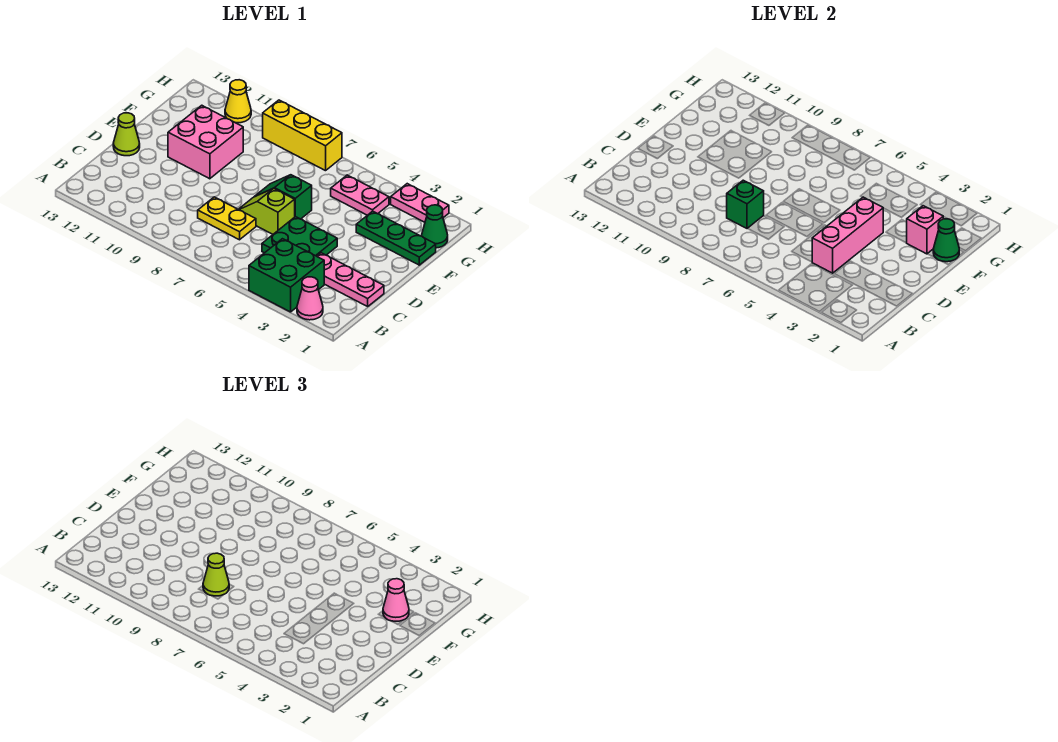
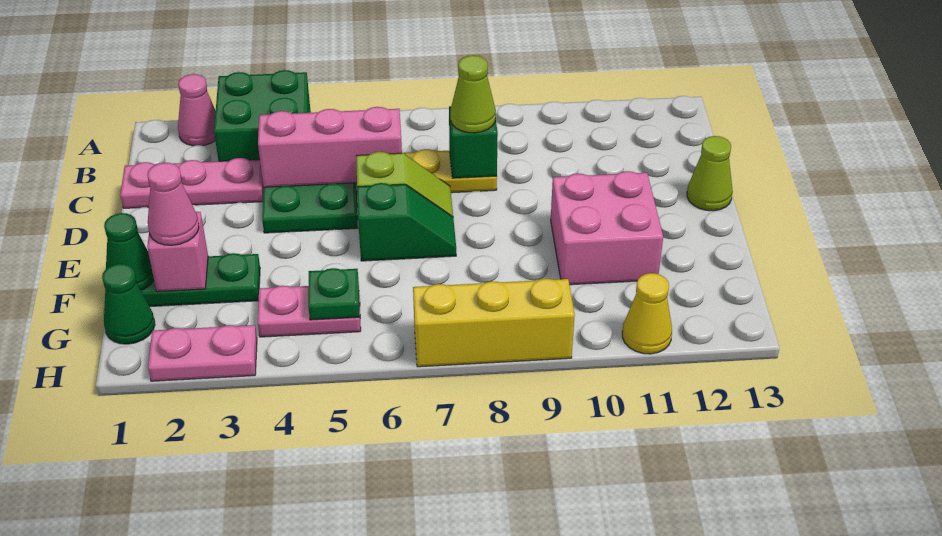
pink brick C4:E4 level 2 -> pink brick C4:C6 level 2
none -> green plate G5 level 2

